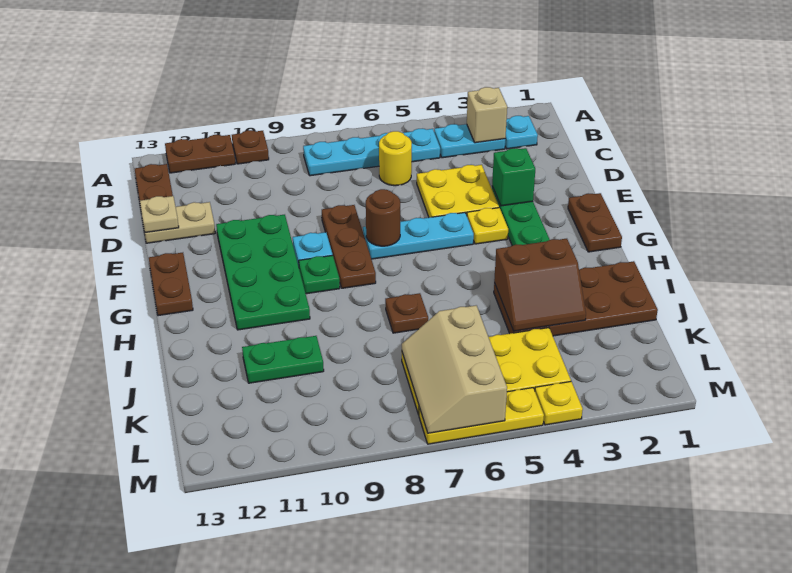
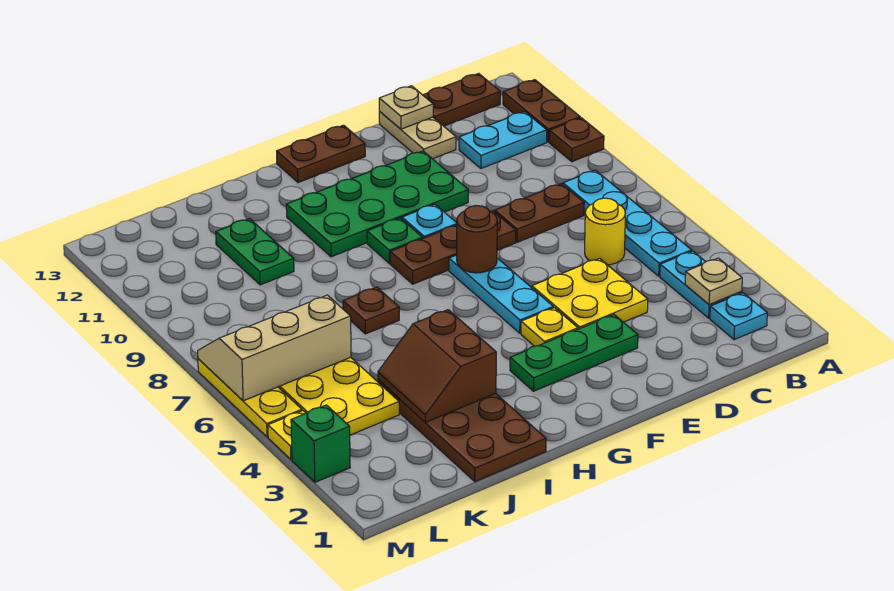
tan brick B3 level 2 -> tan plate B3 level 2
none -> cyan plate B11:C11 level 1
green brick E3 level 2 -> green brick M3 level 1
brown plate F1:G1 level 1 -> brown plate C8:D8 level 1

